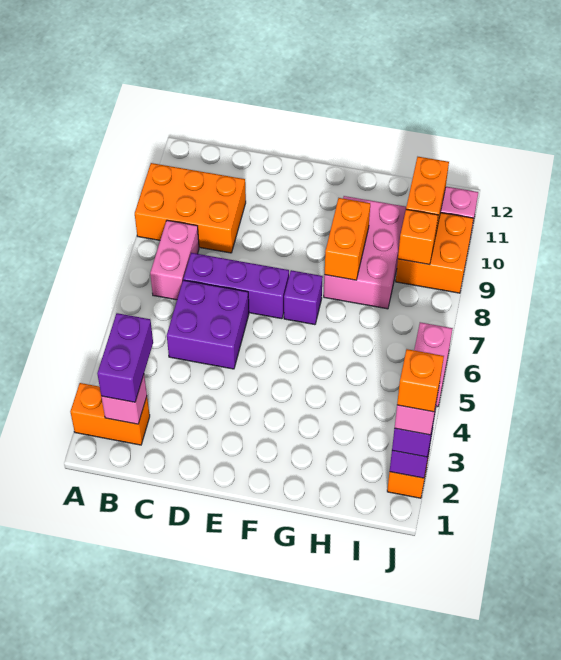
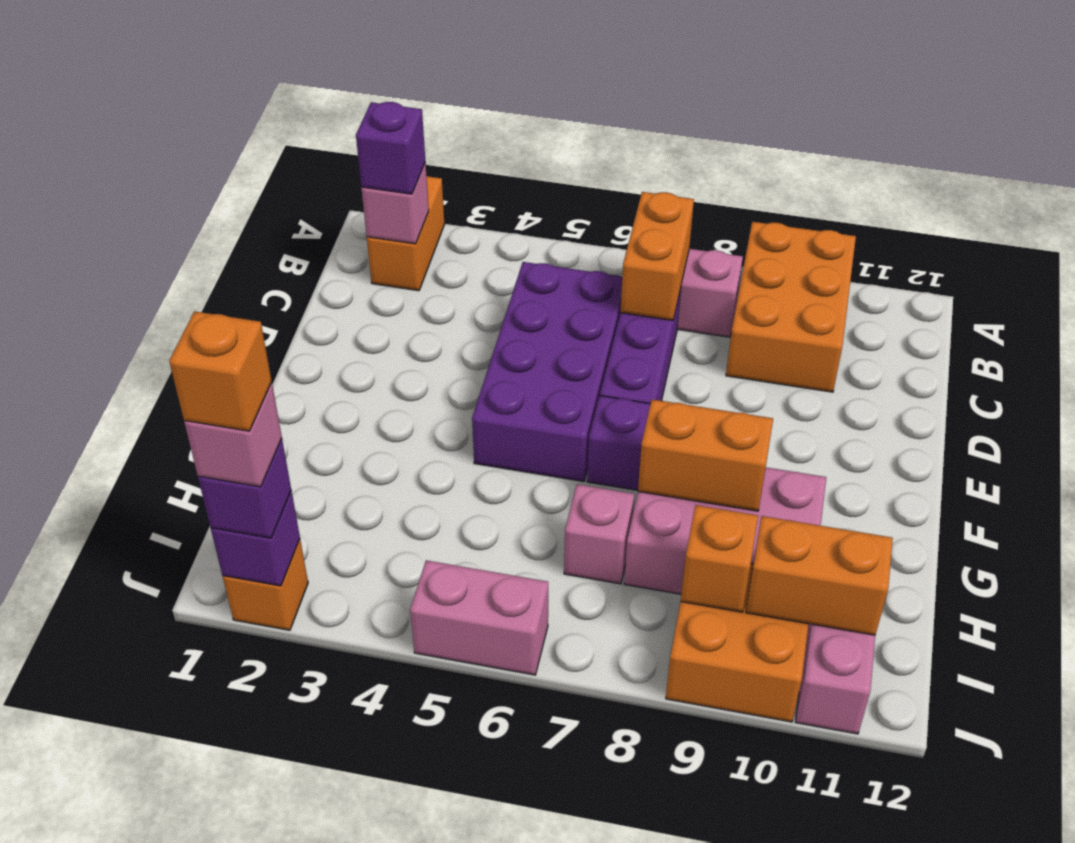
purple brick B2:B3 level 3 -> purple brick B2 level 3
none -> orange brick B7:C7 level 2
purple brick C5:D6 level 1 -> purple brick C5:F6 level 1
none -> pink brick H7 level 1

